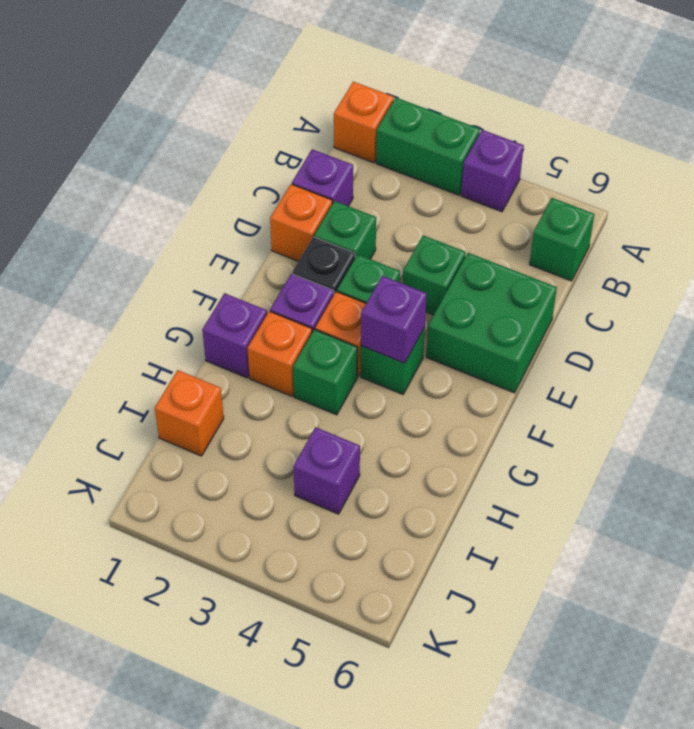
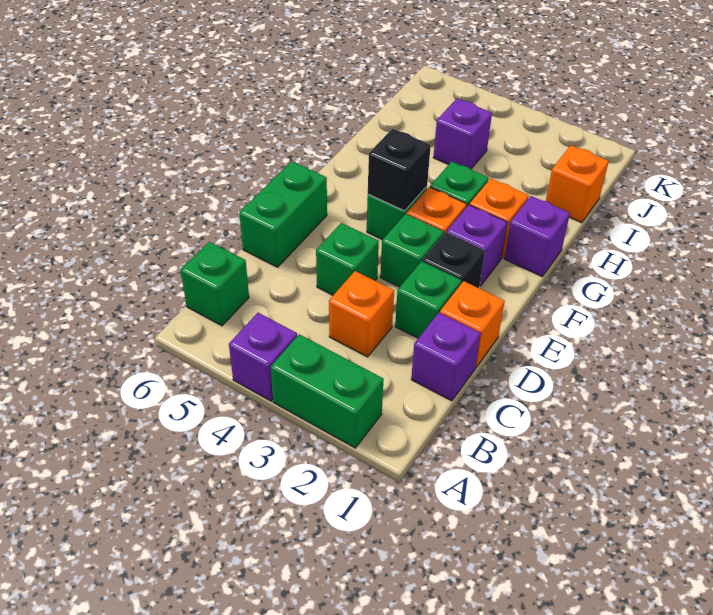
orange brick A1 level 1 -> orange brick C3 level 1
green brick D5:E6 level 1 -> green brick D6:E6 level 1
purple brick F4 level 2 -> black brick F4 level 2

